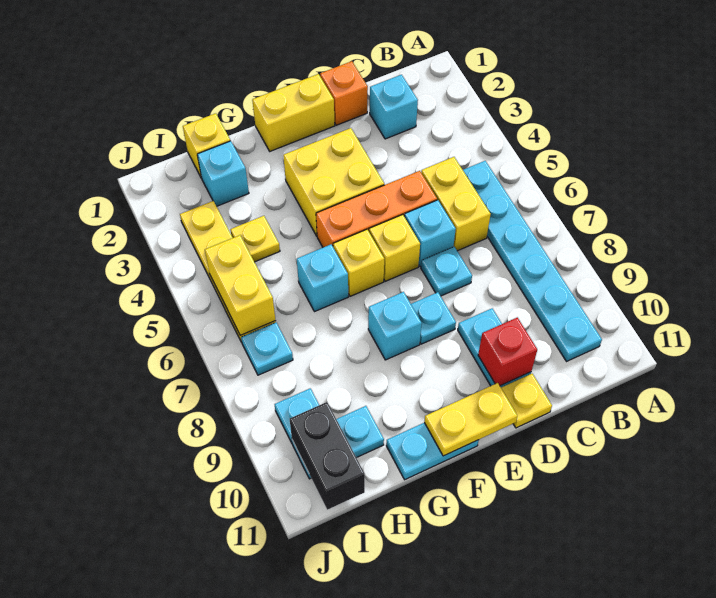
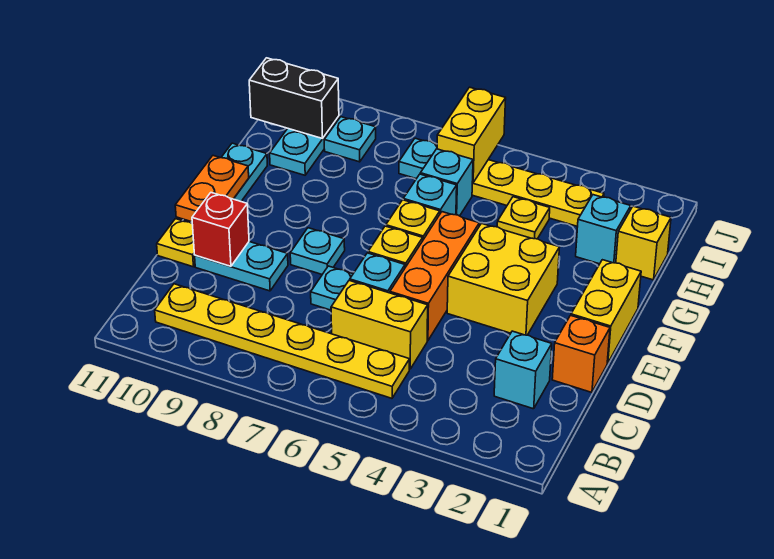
cyan plate B5:B10 level 1 -> yellow plate B5:B10 level 1
yellow plate E11:F11 level 2 -> orange plate E11:F11 level 2
cyan brick F8 level 1 -> cyan brick H6 level 1
yellow brick I5:I6 level 2 -> yellow brick I6:J6 level 2

